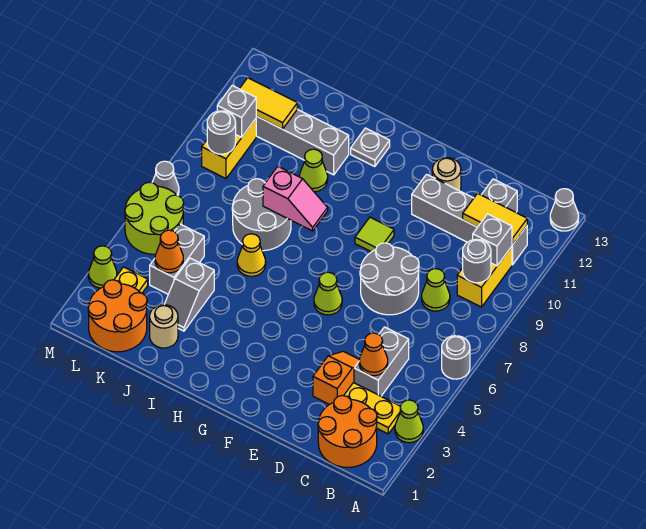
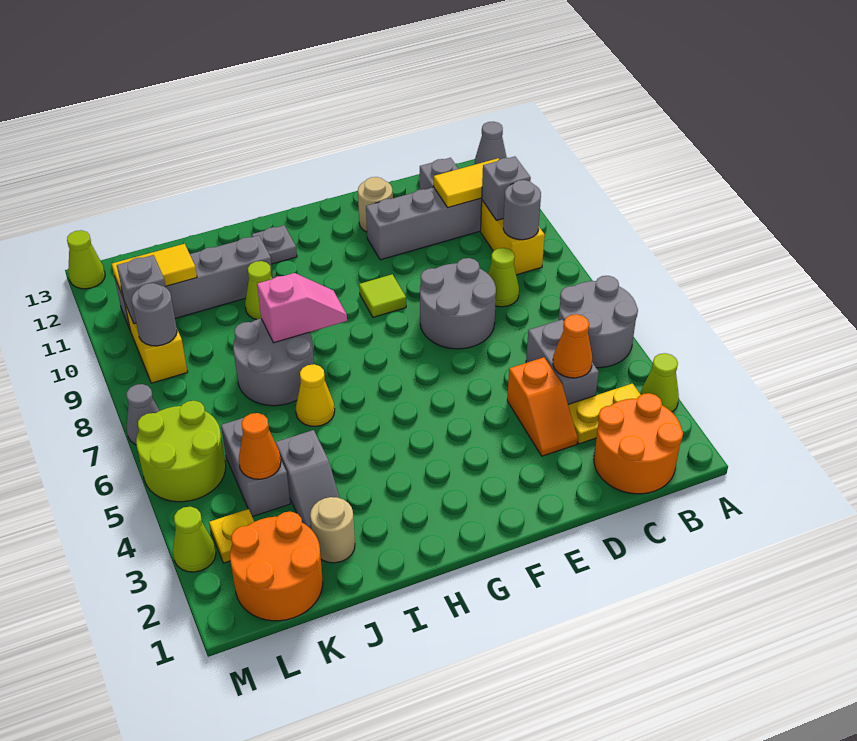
grey round brick A6 level 1 -> grey round brick A5:B6 level 1
orange slope D3:D4 level 1 top 3 -> orange slope D3:D4 level 1 top 4
lime cone F6 level 1 -> lime cone M13 level 1

